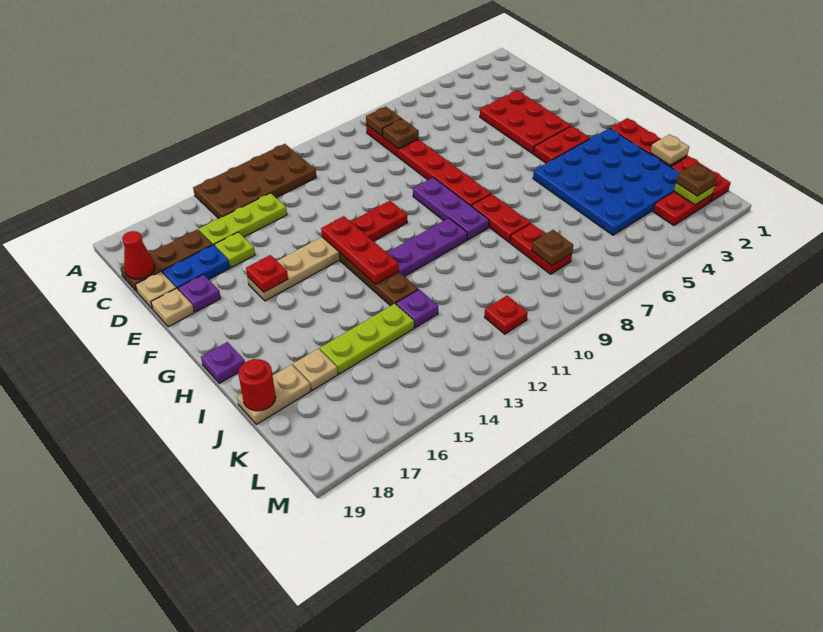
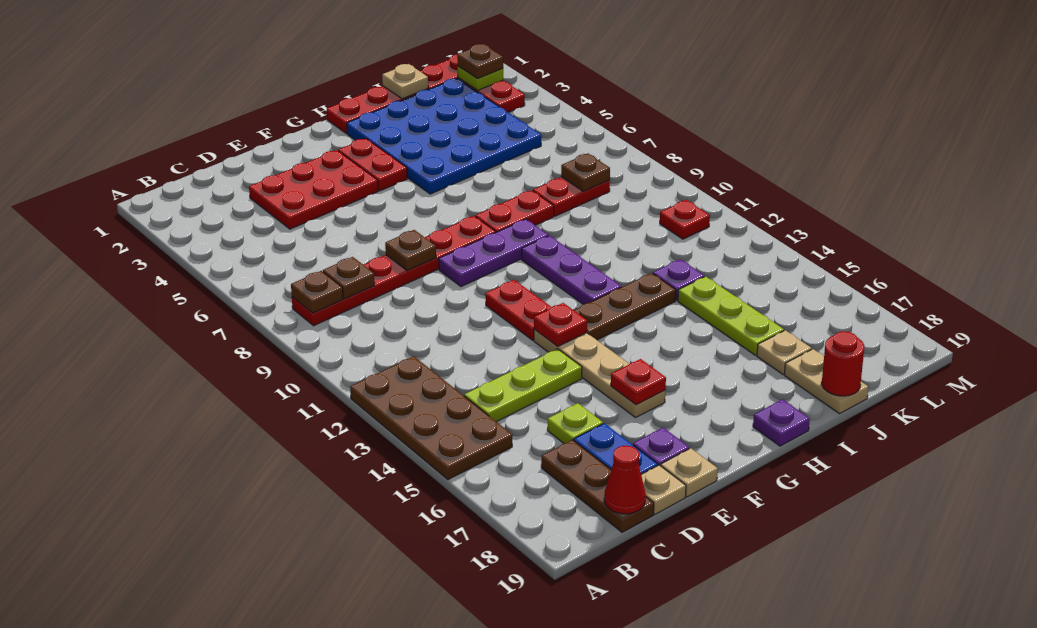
lime plate C14:C16 level 1 -> lime plate C14:E14 level 1
none -> brown plate E8 level 2
red plate F13:H13 level 2 -> red plate F13 level 2

